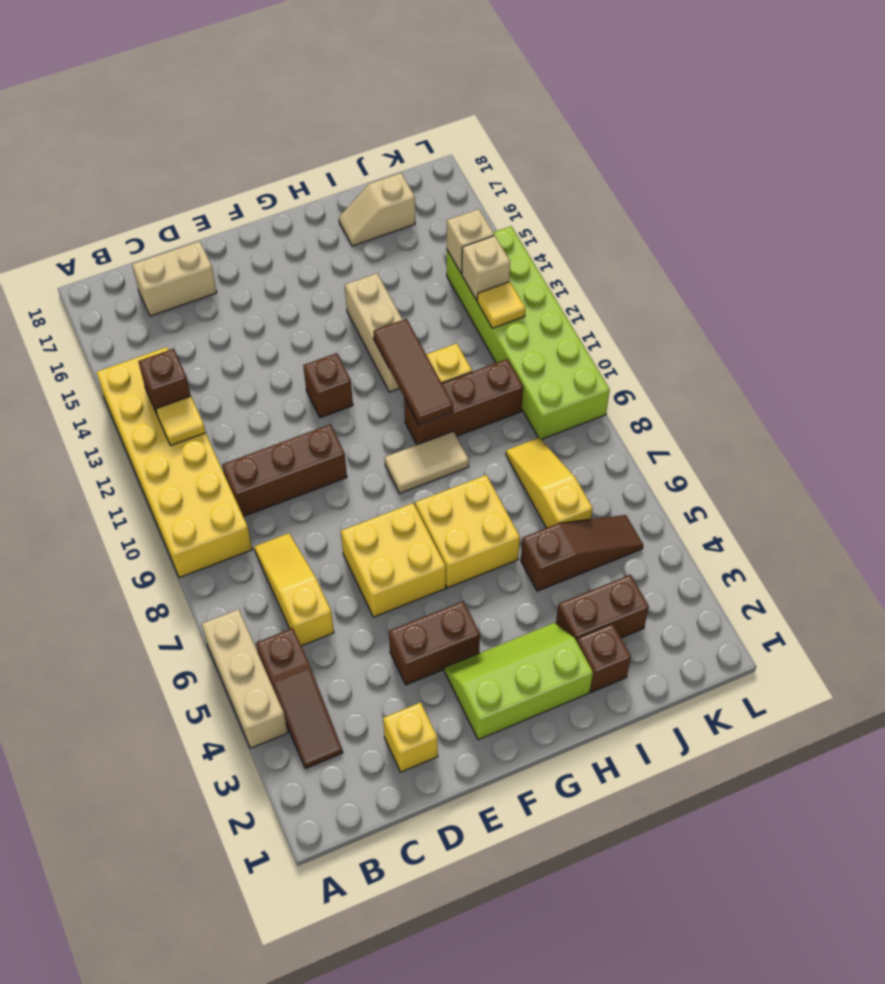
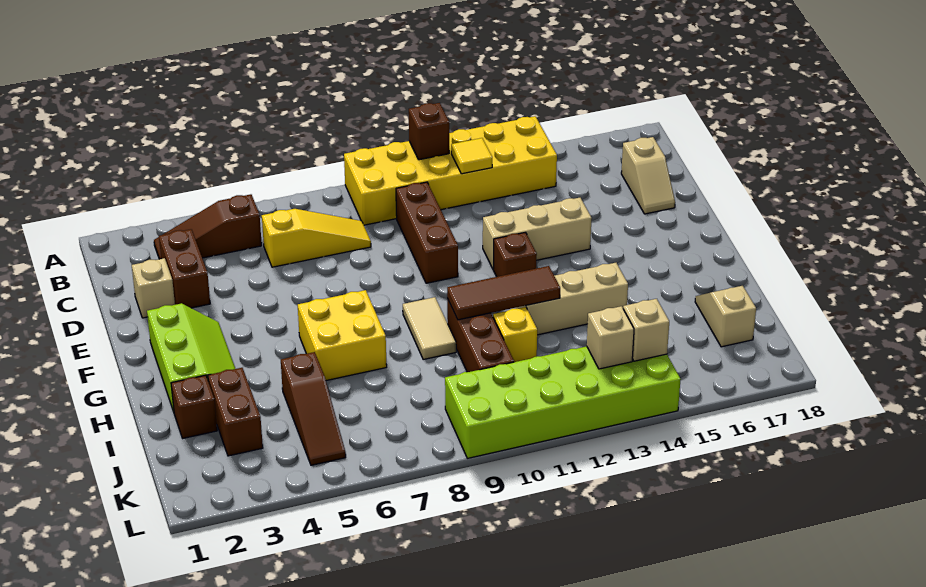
tan brick A4:A6 level 1 -> tan brick E12:E14 level 1
brown brick B13 level 2 -> brown brick A11 level 2
tan brick C17:D17 level 1 -> tan slope C17:D17 level 1 top C
yellow brick D2 level 1 -> tan brick D2 level 1
brown brick E4:F4 level 1 -> brown brick C3:D3 level 1
yellow brick E6:F7 level 1 -> none
yellow slope J6:J8 level 1 top 6 -> none
yellow tile K12 level 2 -> none

